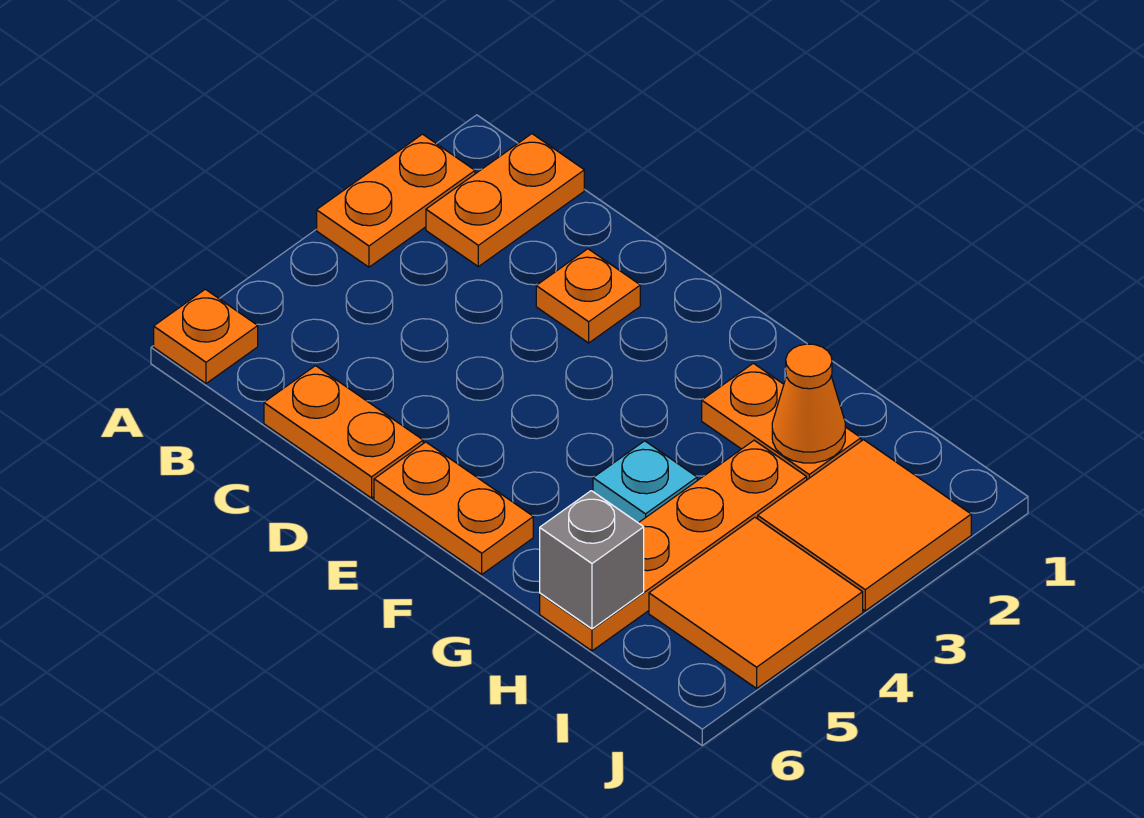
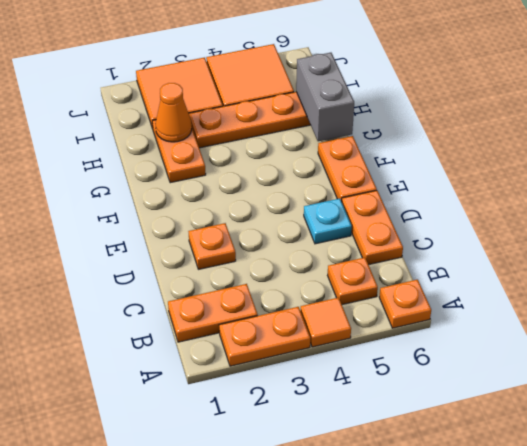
none -> orange tile A4 level 1
none -> orange plate B5 level 1
cyan plate G4 level 1 -> cyan plate D5 level 1
grey brick H6 level 2 -> grey brick G6:H6 level 2

